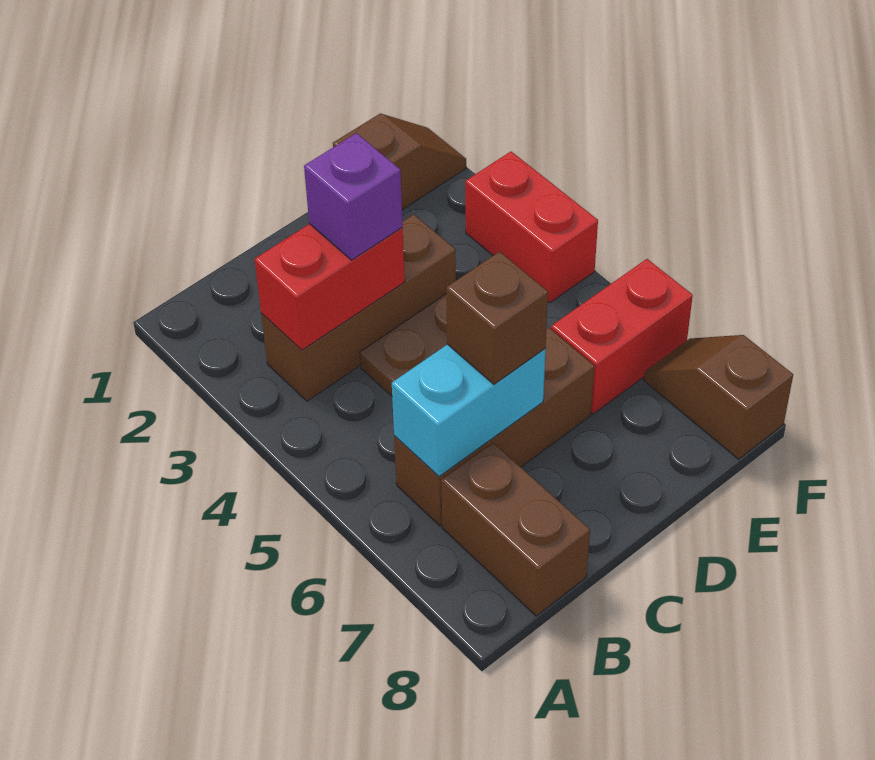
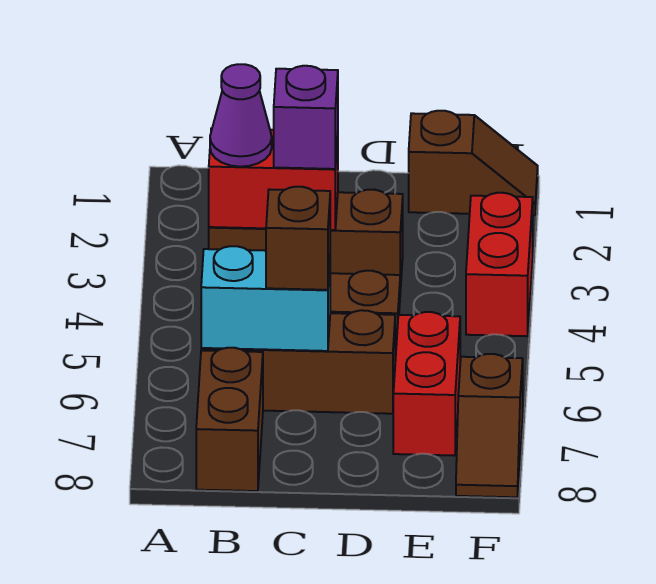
none -> purple cone B3 level 3
red brick E6:F6 level 1 -> red brick E6:E7 level 1
brown slope F7:F8 level 1 top 8 -> brown slope F7:F8 level 1 top 7

